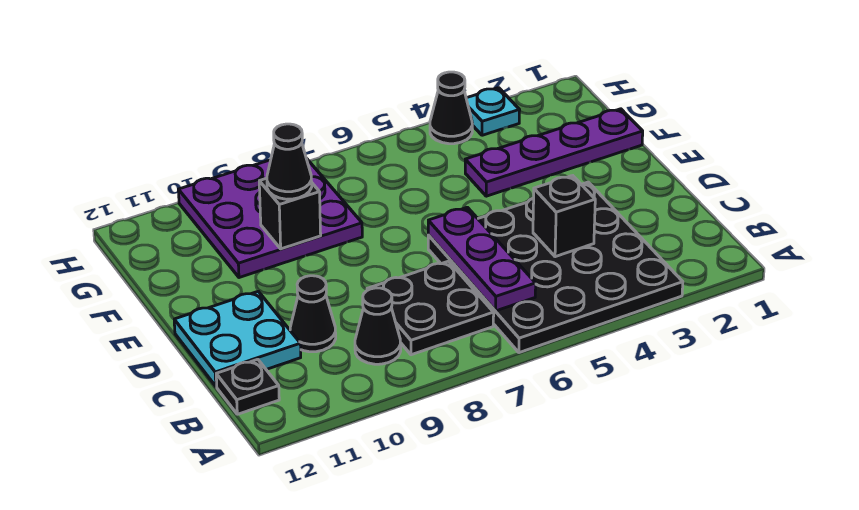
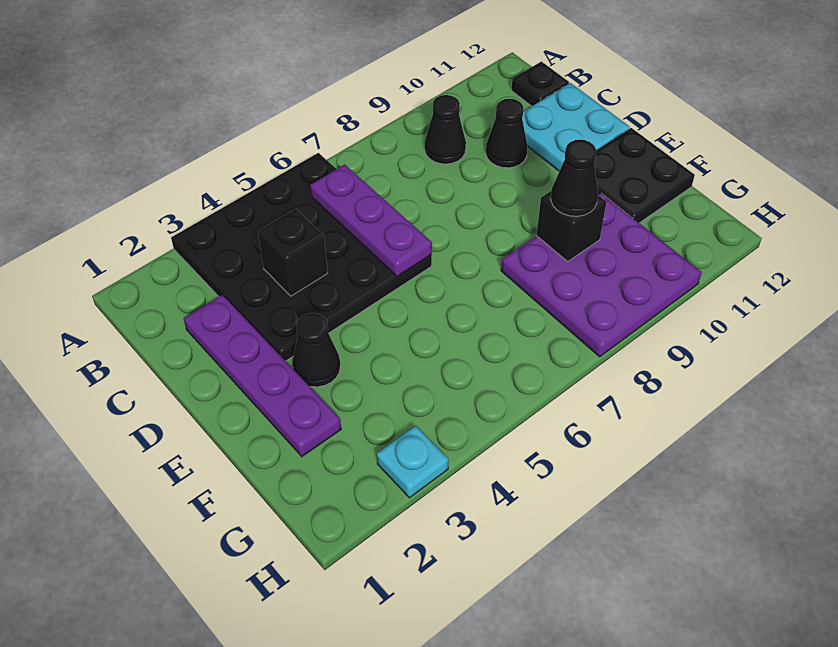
black plate B7:C8 level 1 -> black plate E11:F12 level 1
purple plate F1:F4 level 1 -> purple plate C2:F2 level 1
black cone H4 level 1 -> black cone E3 level 1

